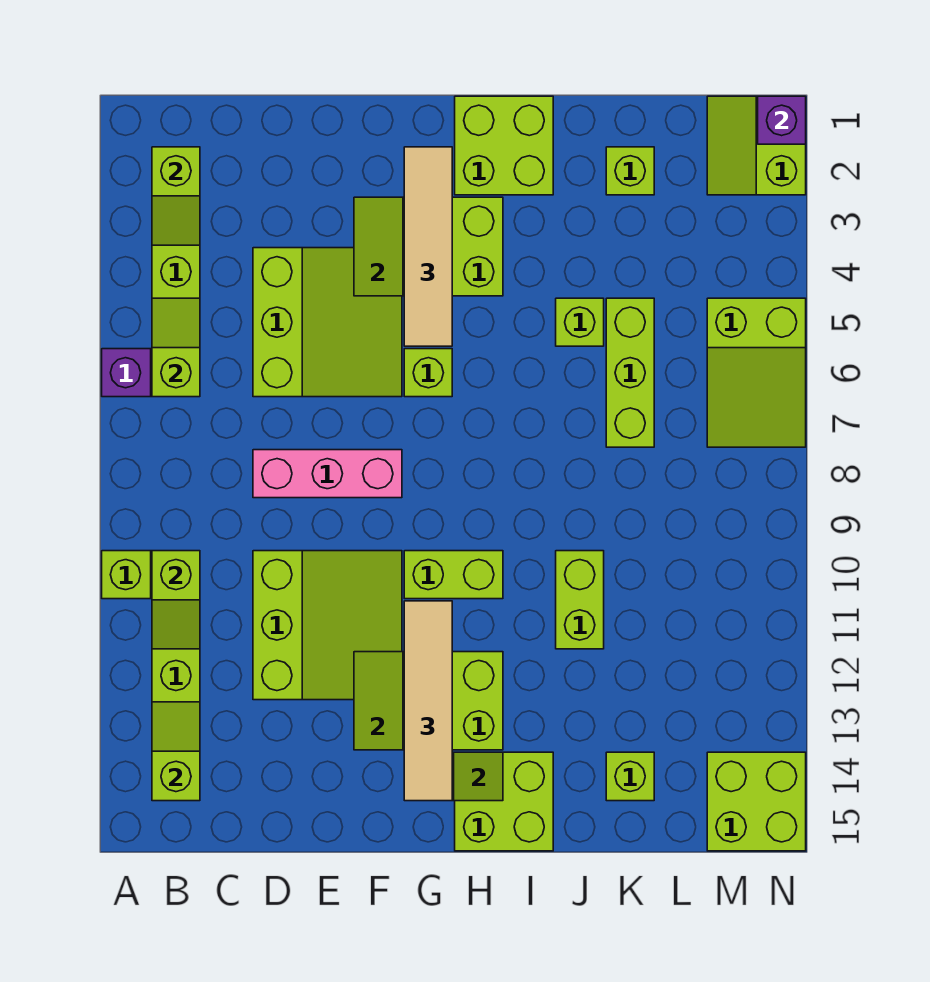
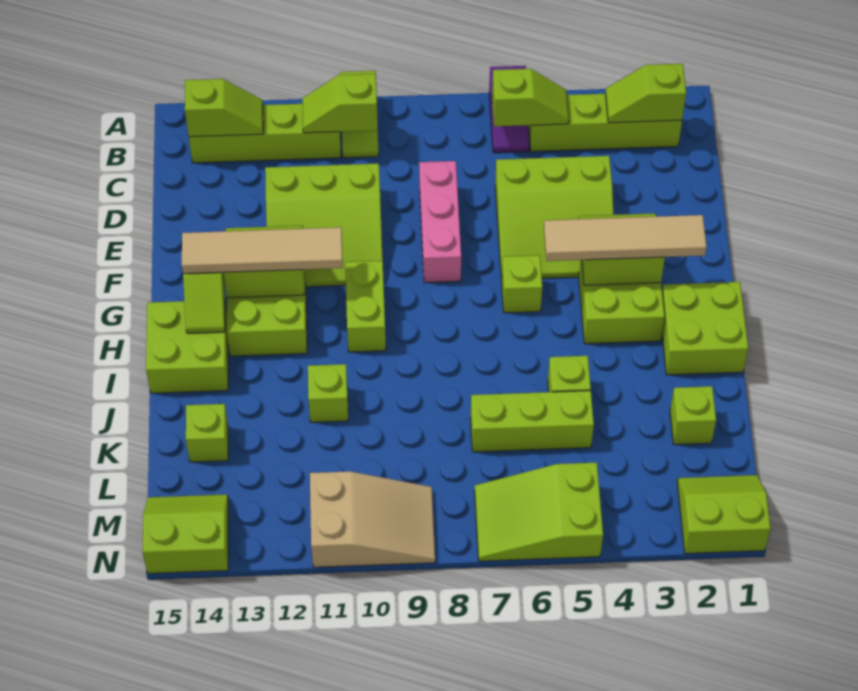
lime brick J10:J11 level 1 -> lime brick J11 level 1
none -> tan slope M9:N11 level 1 top 11
lime brick M14:N15 level 1 -> lime slope M14:N15 level 1 top N
purple brick N1 level 2 -> none

